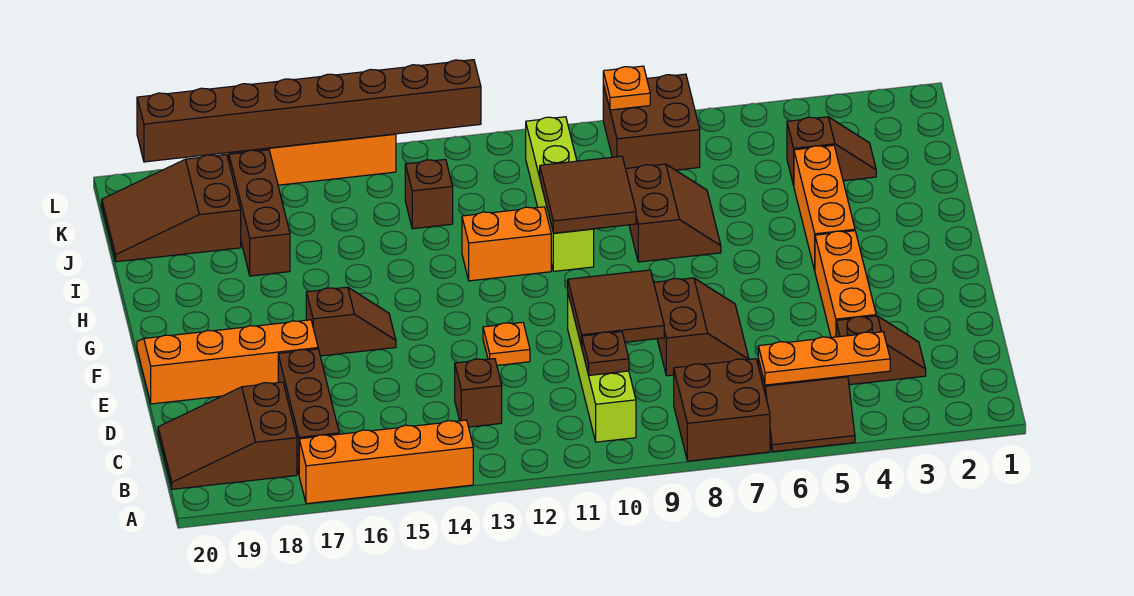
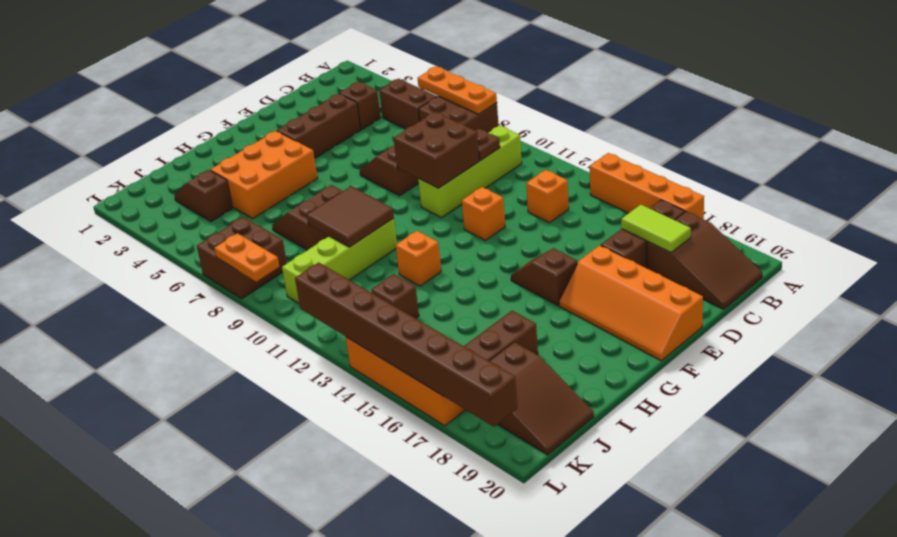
orange plate B4:B6 level 2 -> orange plate A6:A8 level 2
brown brick C13 level 1 -> orange brick C13 level 1
none -> lime tile C17:C18 level 2
orange brick D4:F4 level 1 -> brown brick D4:F4 level 1
brown tile D9:E10 level 2 -> brown brick D9:E10 level 2
orange plate E12 level 1 -> orange brick E12 level 1
orange brick G4:I4 level 1 -> orange brick G4:I5 level 1
orange brick H11:H12 level 1 -> orange brick H12 level 1
orange plate L8 level 2 -> orange plate L8:L9 level 2

